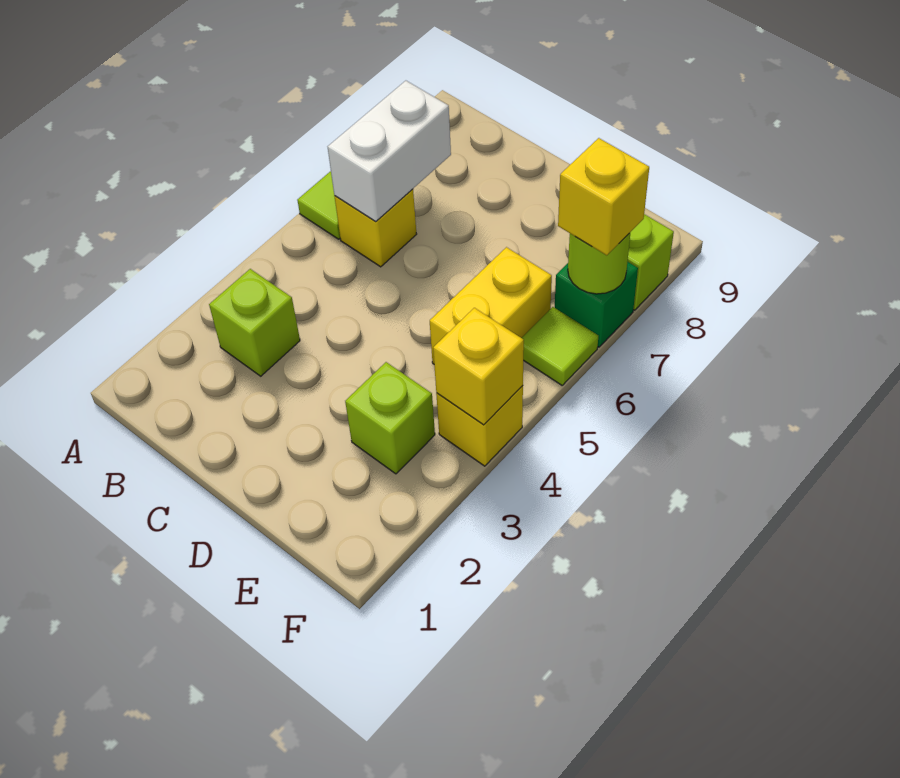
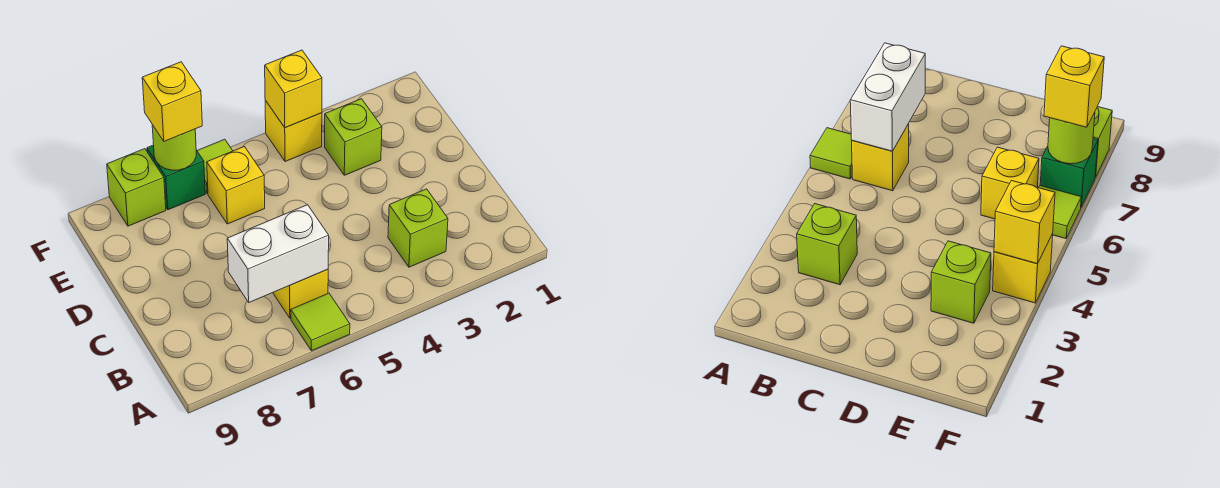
yellow brick E5:E6 level 1 -> yellow brick E6 level 1

